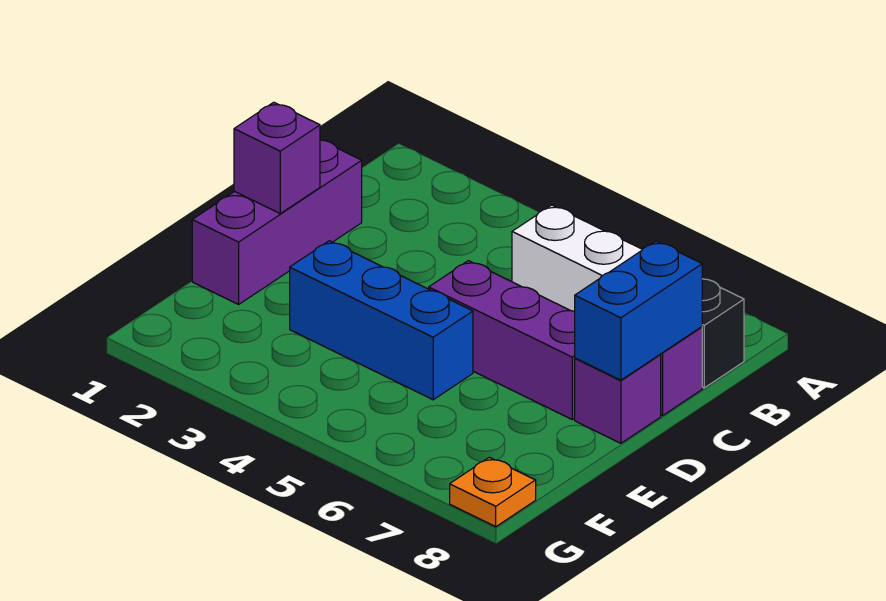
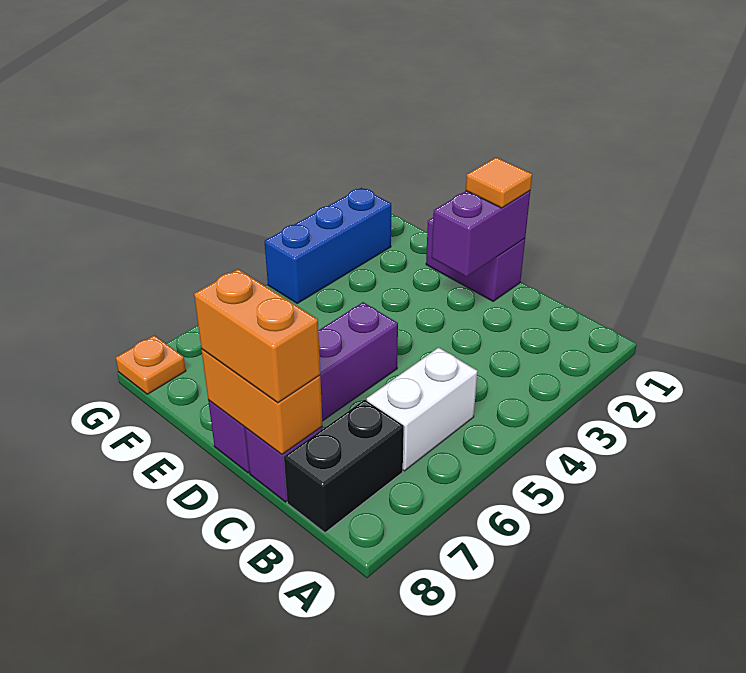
purple brick C1:E1 level 1 -> purple brick D1:E1 level 1
blue brick C8:D8 level 2 -> orange brick C8:D8 level 2
none -> orange brick C8:D8 level 3
purple brick D1 level 2 -> purple brick D1:D2 level 2
none -> orange tile D1 level 3
blue brick E3:E5 level 1 -> blue brick G2:G4 level 1

